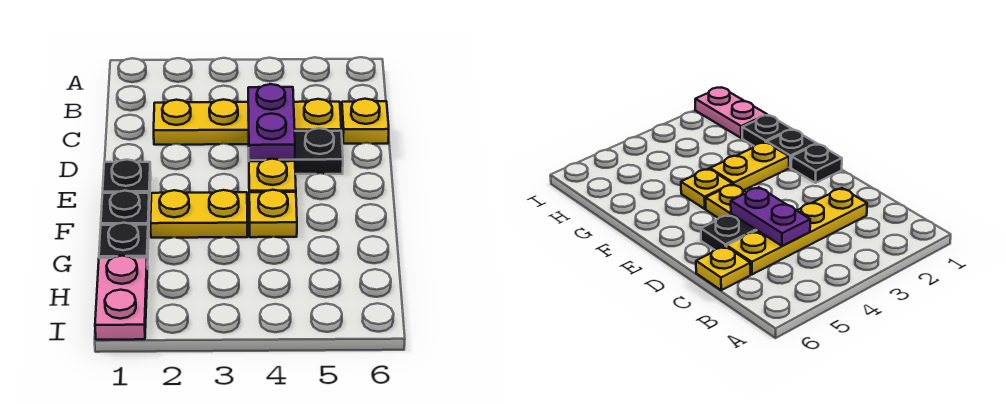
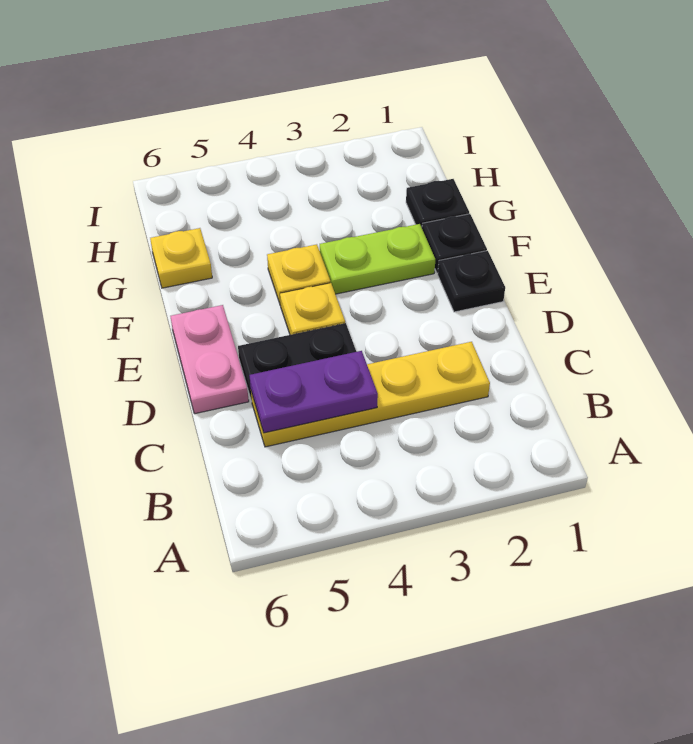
purple plate C4:D4 level 2 -> purple plate C4:C5 level 2
yellow plate C6 level 1 -> yellow plate G6 level 1
yellow plate F2:F3 level 1 -> lime plate F2:F3 level 1
pink plate H1:I1 level 1 -> pink plate D6:E6 level 1

